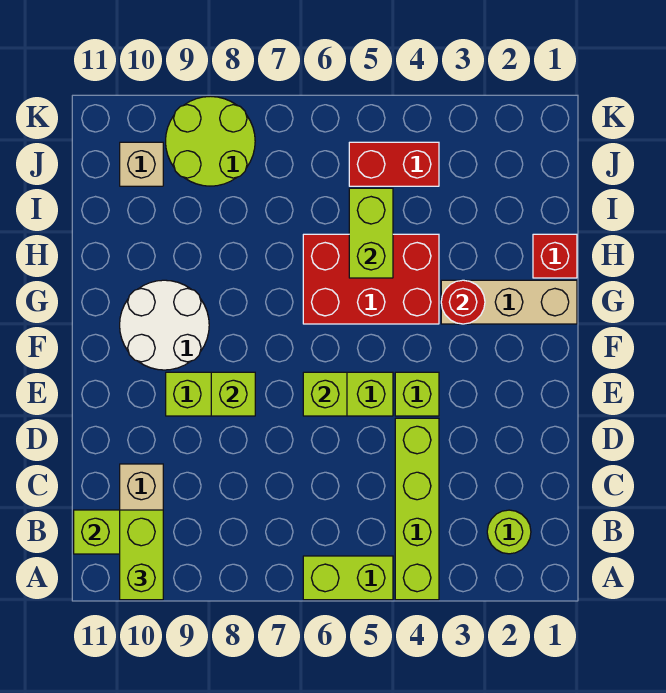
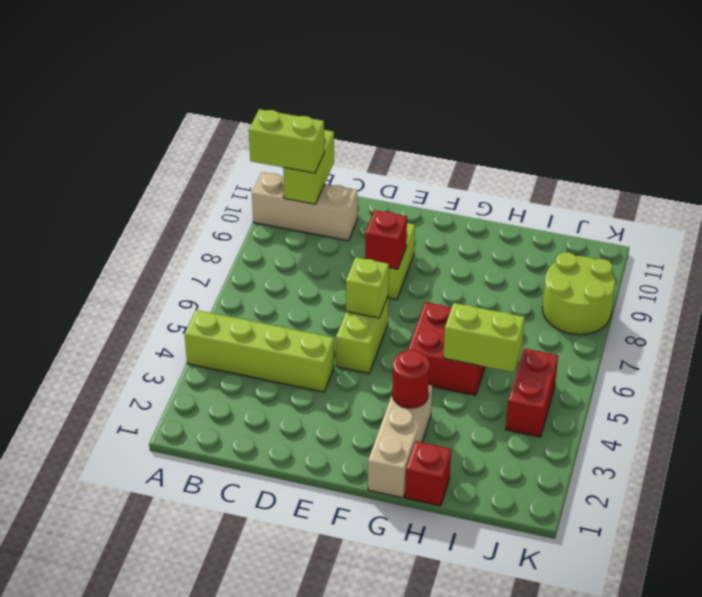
lime brick A5:A6 level 1 -> none
lime round brick B2 level 1 -> none
lime brick E4 level 1 -> none
lime brick E8 level 2 -> red brick E8 level 2
white round brick F9:G10 level 1 -> none
red brick G4:H6 level 1 -> red brick G5:H6 level 1
tan brick J10 level 1 -> none

